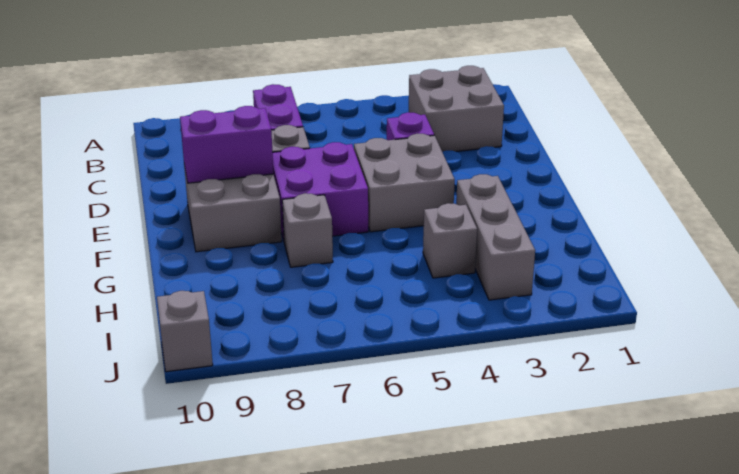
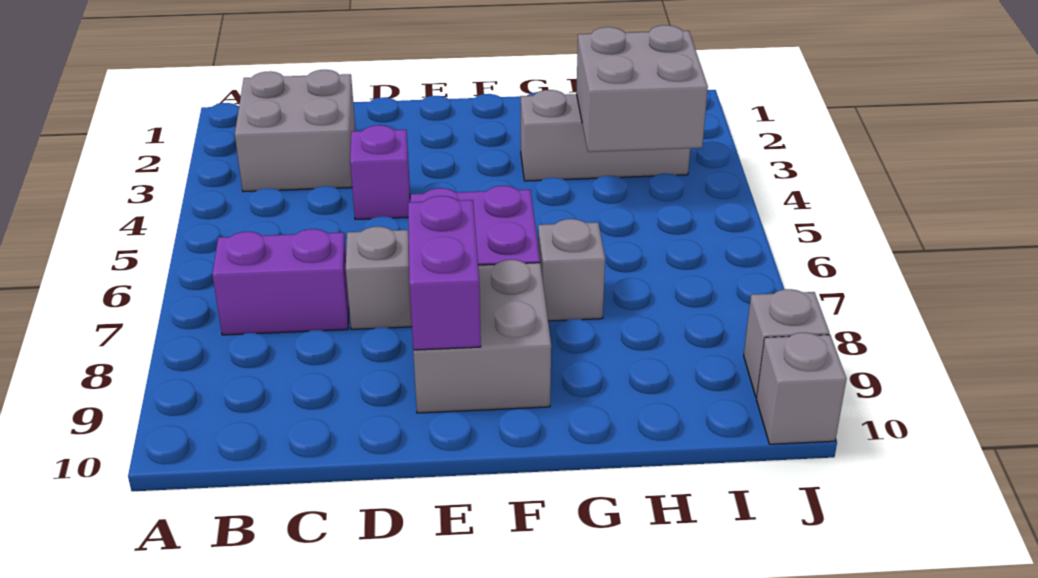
grey brick E4:F5 level 1 -> grey brick H3:I4 level 2
grey brick H4 level 1 -> grey brick J9 level 1

